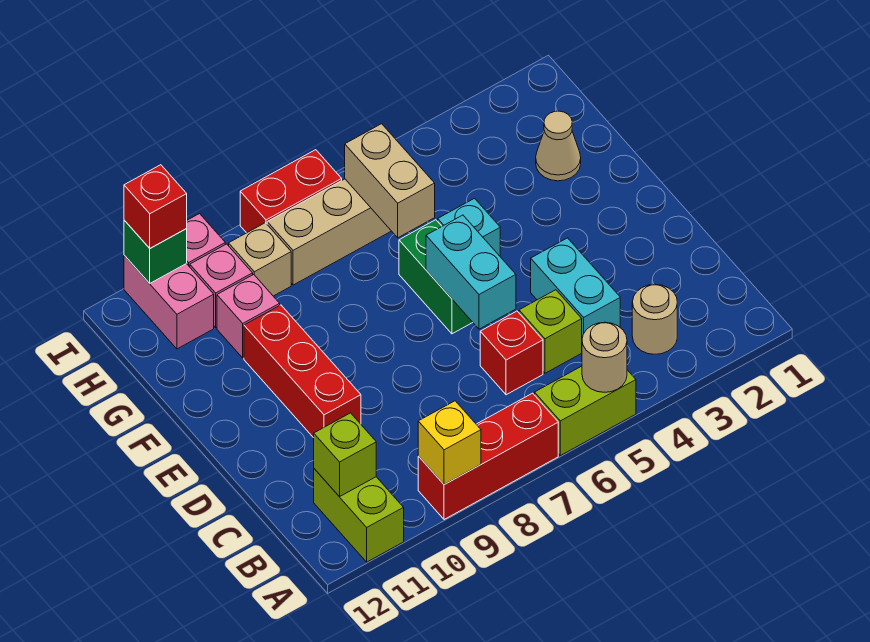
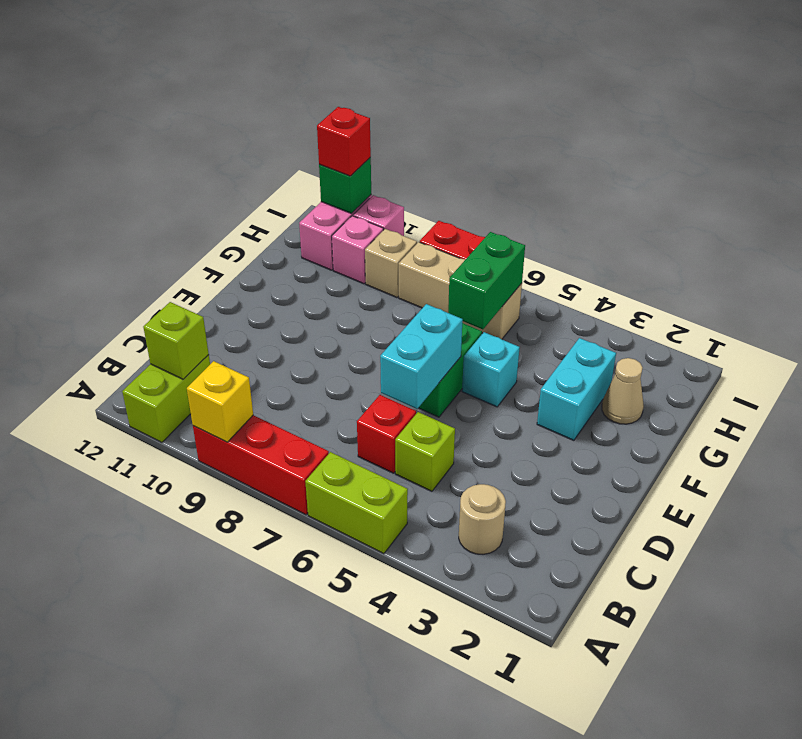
tan round brick A5 level 2 -> none
cyan brick C4:D4 level 1 -> cyan brick F3:G3 level 1
red brick D10:F10 level 1 -> none
tan brick G6:H6 level 2 -> green brick G6:H6 level 2
pink brick G10 level 1 -> none

